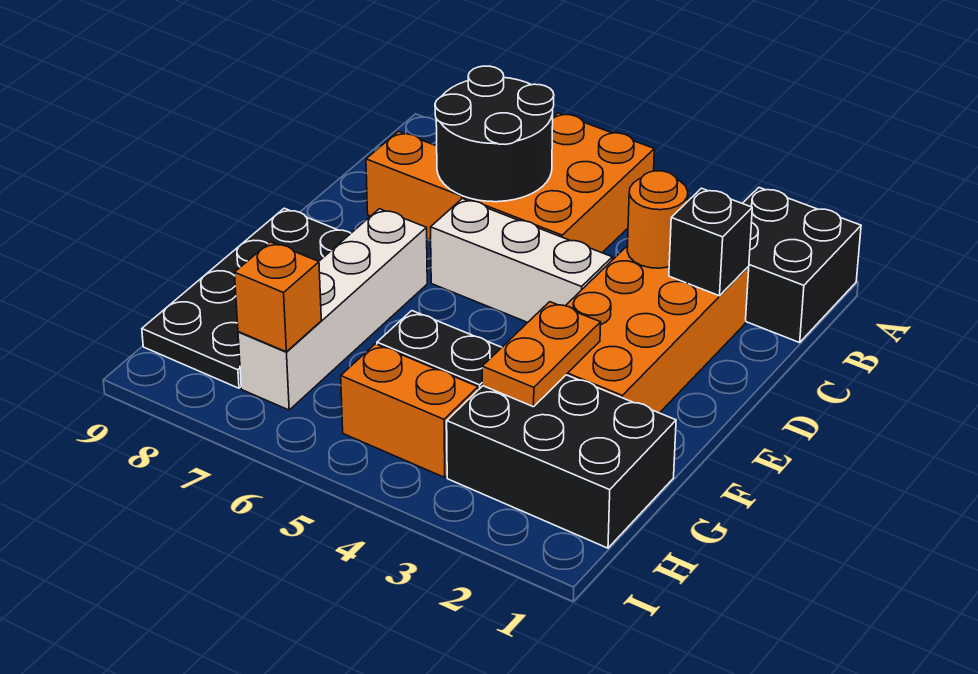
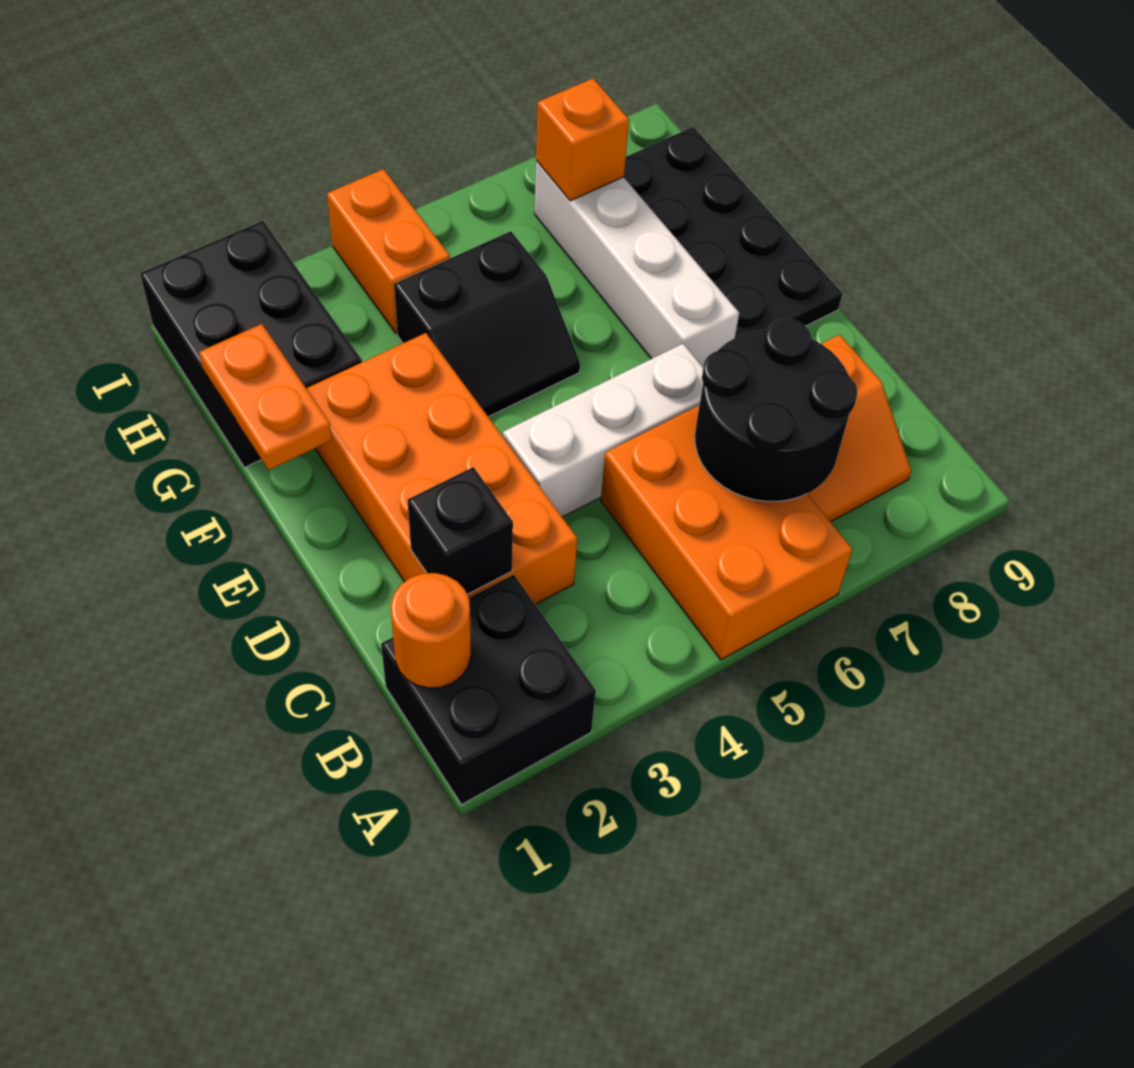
orange round brick C3 level 2 -> orange round brick B1 level 2
orange plate F3:G3 level 2 -> orange plate F1:G1 level 2
black brick G1:H3 level 1 -> black brick G1:I2 level 1
orange brick H4:H5 level 1 -> orange brick H4:I4 level 1

